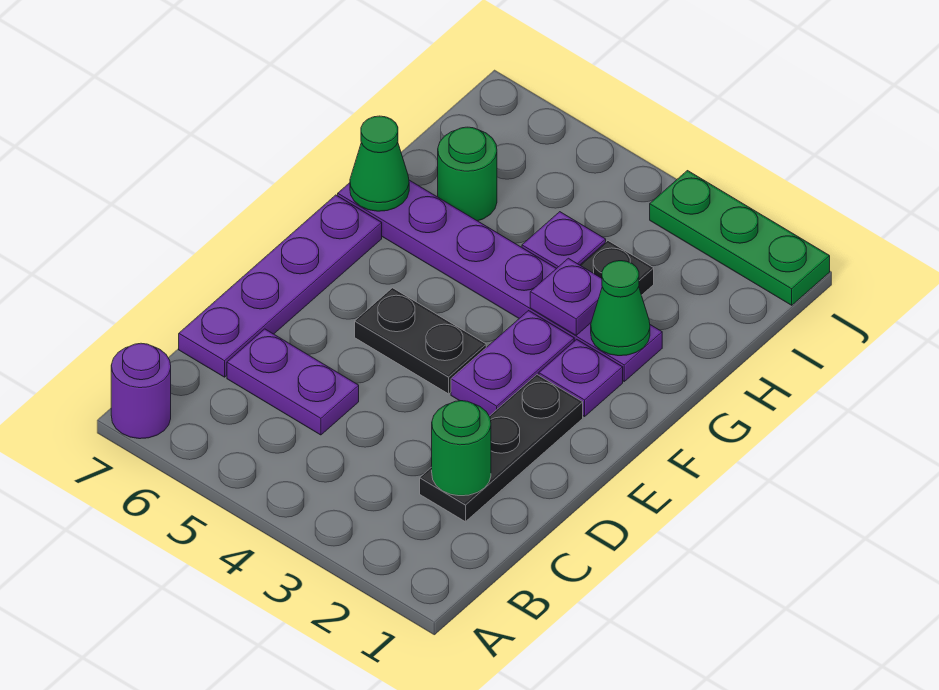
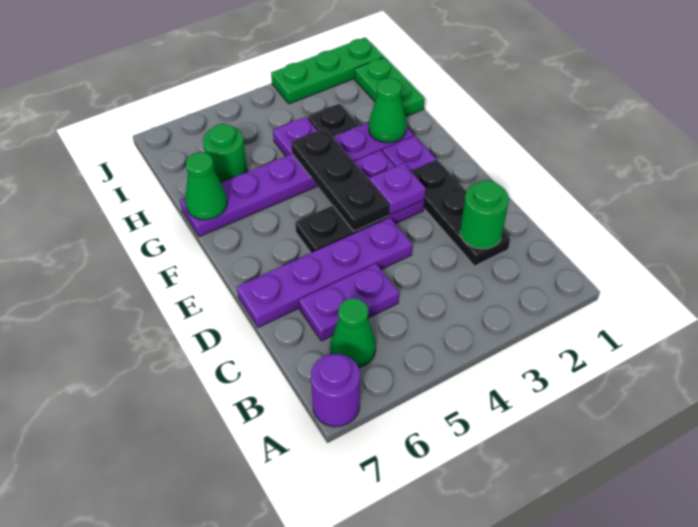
none -> green cone B6 level 1
purple plate C7:F7 level 1 -> purple plate D4:D7 level 1
none -> black plate E4:G4 level 2
purple plate G3 level 2 -> purple plate E3 level 2
none -> green plate H1:I1 level 1

